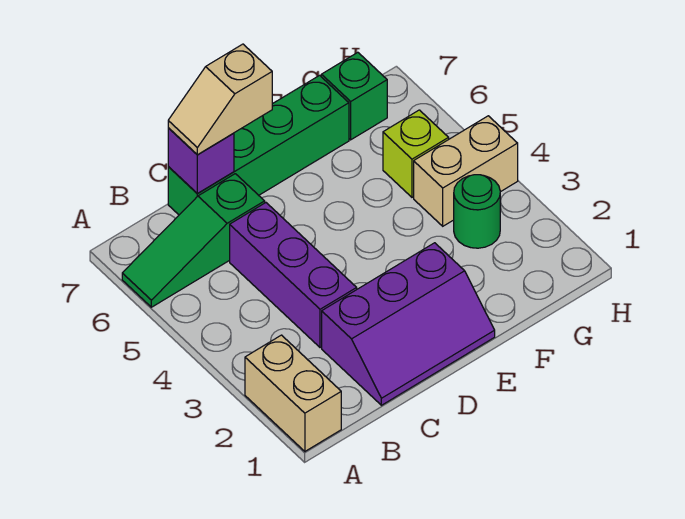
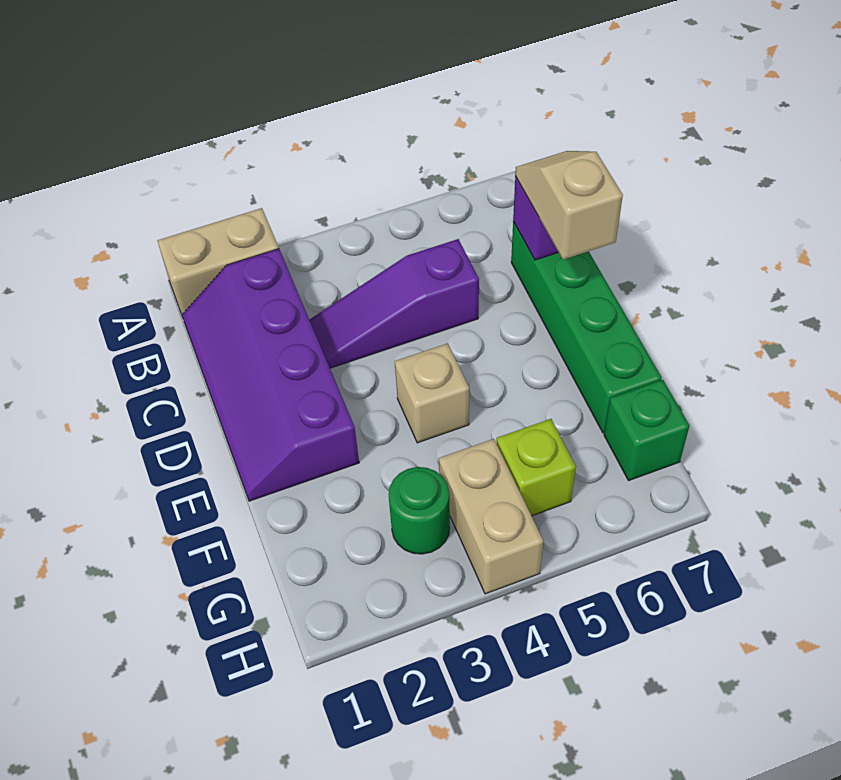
green slope A6:C6 level 1 top C -> none
purple slope C1:E2 level 1 top 2 -> purple slope B1:E2 level 1 top 2
purple brick C3:C5 level 1 -> purple slope C3:C5 level 1 top 5
none -> tan brick E4 level 1

